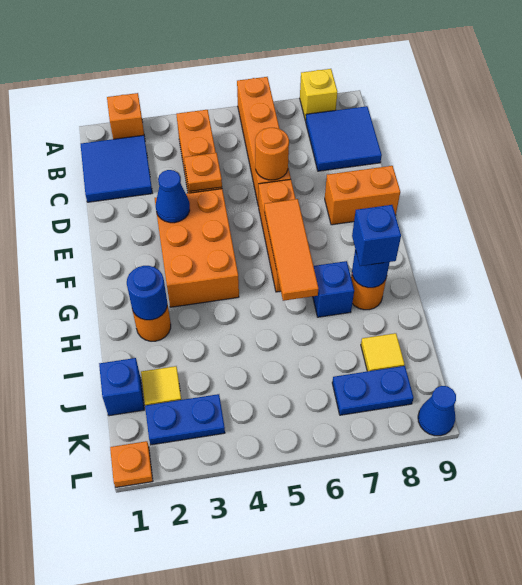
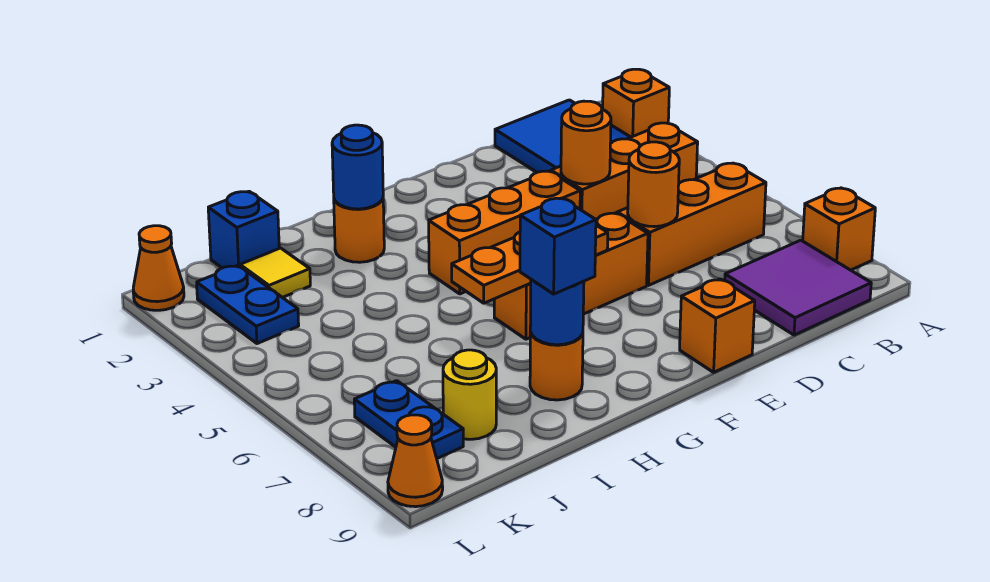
orange brick A6:D6 level 1 -> orange brick B6:D6 level 1
yellow brick A8 level 1 -> orange brick A8 level 1
blue tile B8:C9 level 1 -> purple tile B8:C9 level 1
orange plate D4 level 2 -> orange round brick D4 level 2
orange brick E3:G4 level 1 -> orange brick E4:G4 level 1
blue cone E3 level 2 -> none
orange brick E8:E9 level 1 -> orange brick E9 level 1
orange tile F6:H6 level 2 -> orange plate F6:H6 level 2
blue brick H7 level 1 -> none
yellow tile J8 level 1 -> yellow round brick J8 level 1
orange plate L1 level 1 -> orange cone L1 level 1
blue cone L9 level 1 -> orange cone L9 level 1

